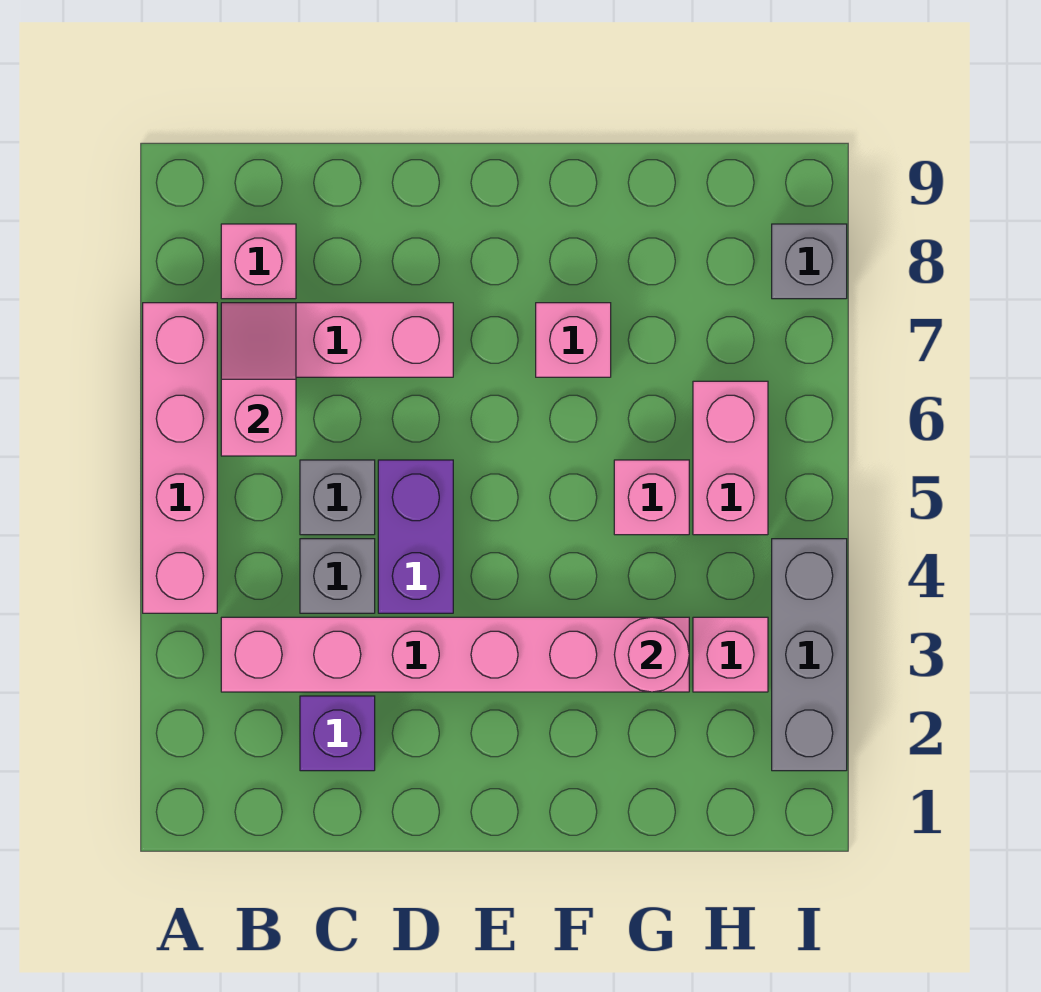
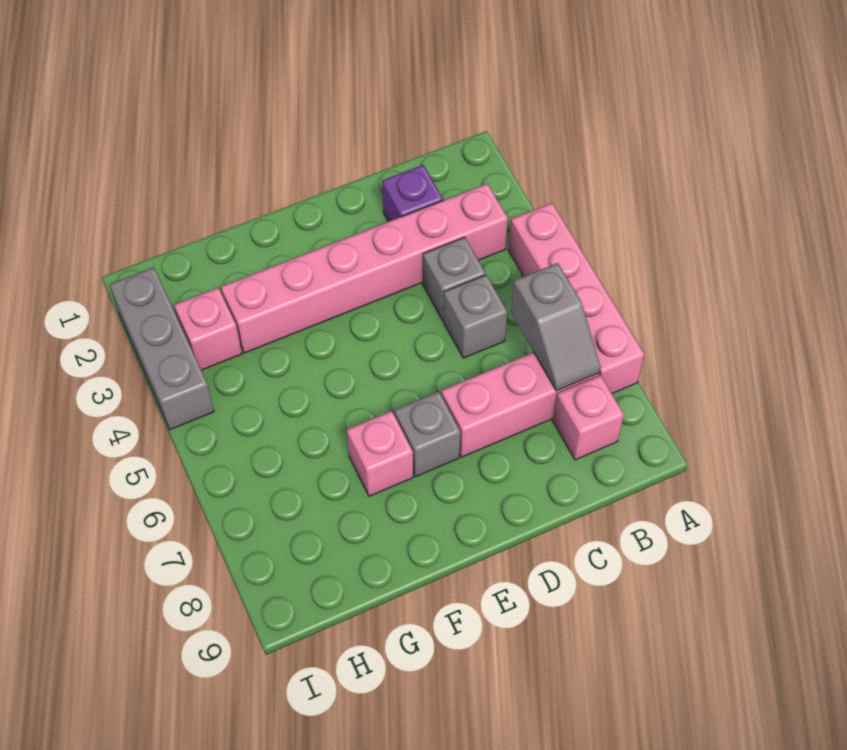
pink slope B6:B7 level 2 top 6 -> grey slope B6:B7 level 2 top 6
purple brick D4:D5 level 1 -> none
pink round brick G3 level 2 -> none
pink brick G5 level 1 -> none
pink brick H5:H6 level 1 -> none
grey brick I8 level 1 -> grey brick E7 level 1

